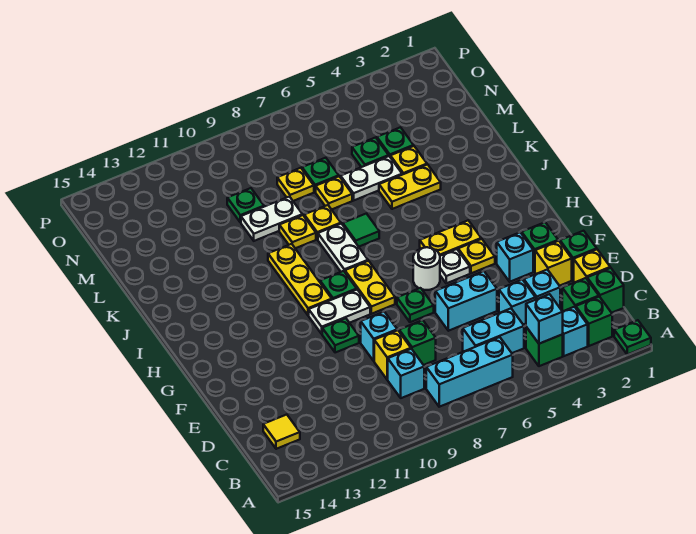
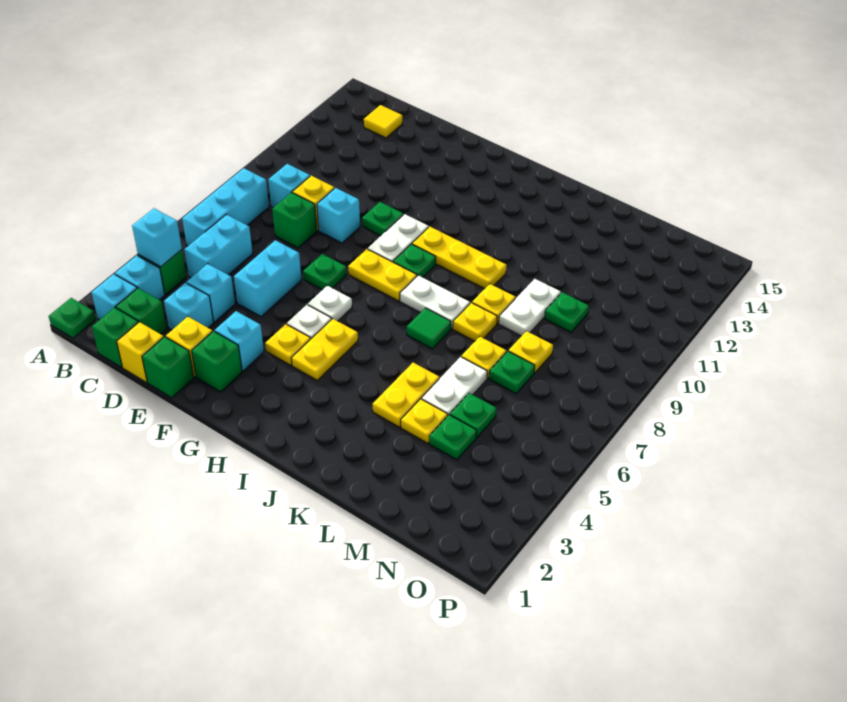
green brick B2 level 1 -> cyan brick B2 level 1
white round brick G6 level 1 -> white plate G6 level 1

